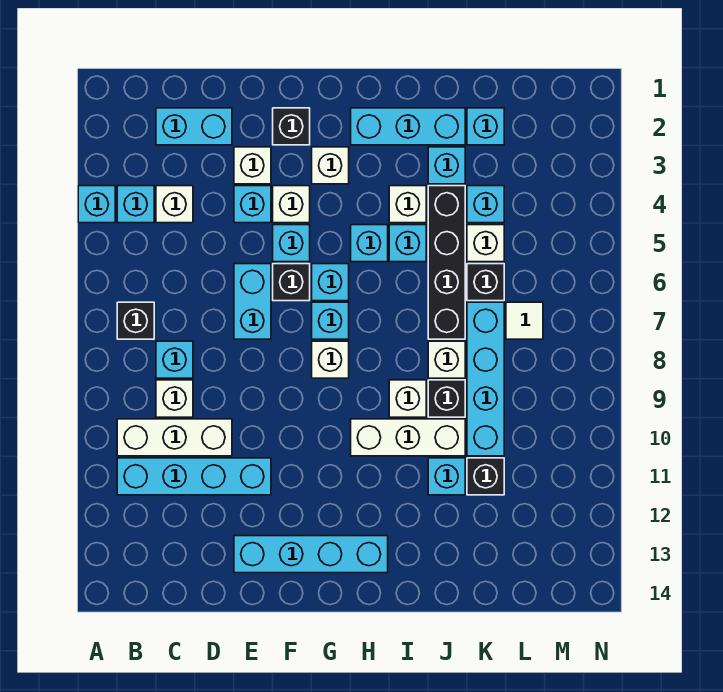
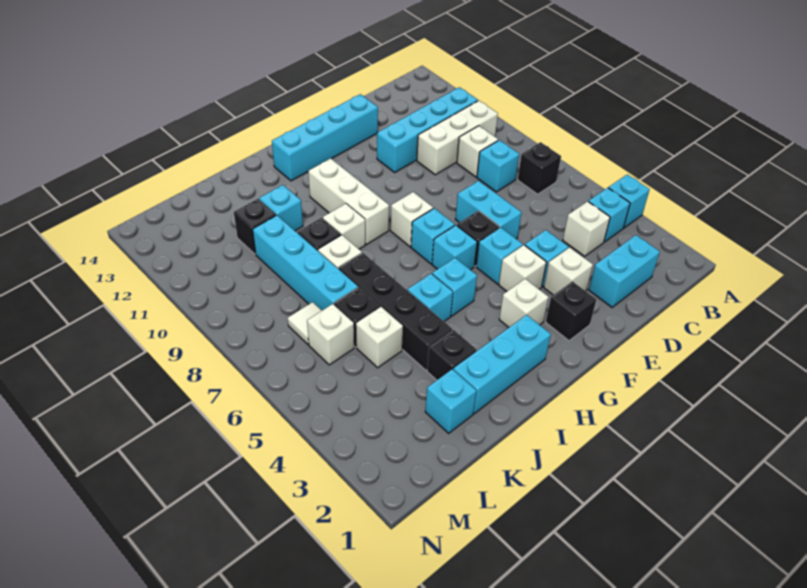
white brick H10:J10 level 1 -> white brick H9:H11 level 1
white brick I4 level 1 -> white brick L6 level 1
cyan brick J3 level 1 -> black brick J3 level 1
cyan brick K4 level 1 -> none

